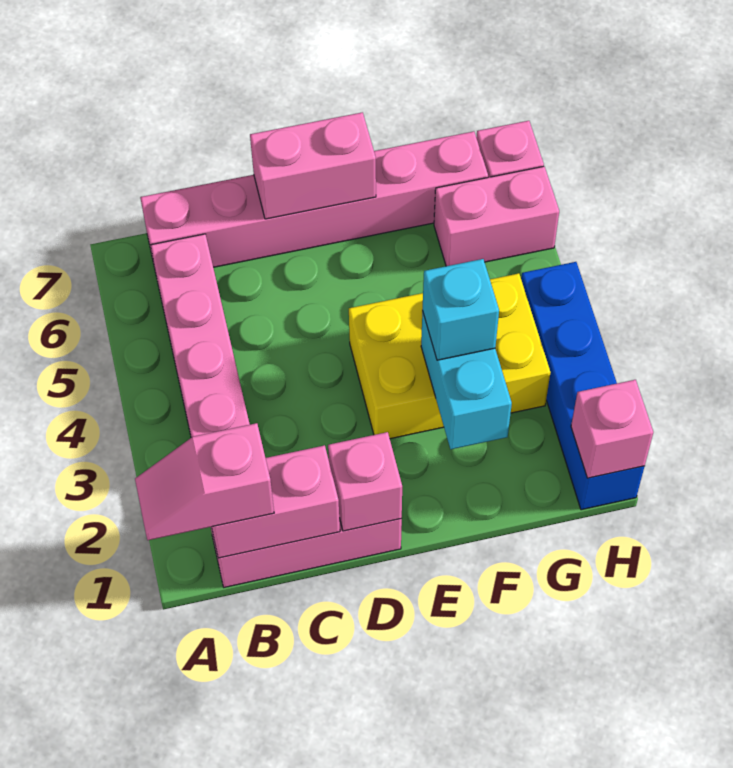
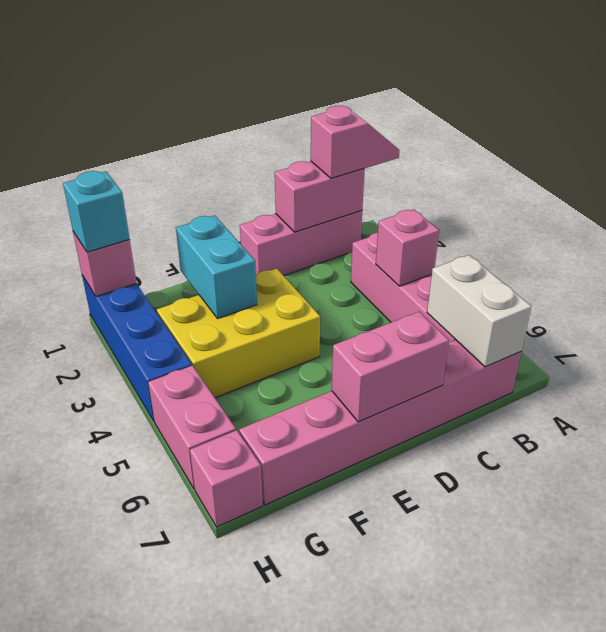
none -> white brick B6:B7 level 2
pink brick D1 level 2 -> pink brick B4 level 2
cyan brick F3 level 3 -> cyan brick H1 level 3
pink brick G6:H6 level 1 -> pink brick H5:H6 level 1

